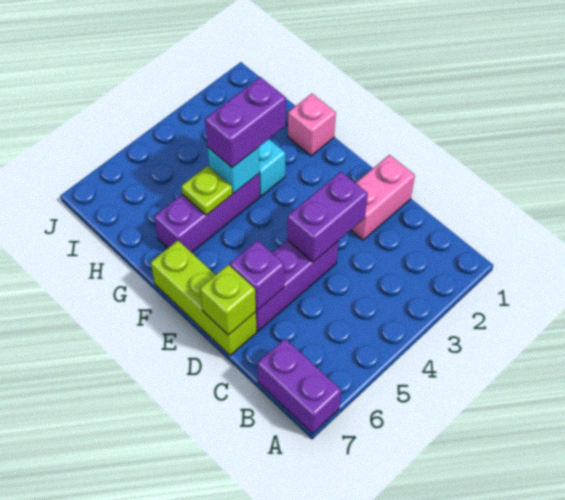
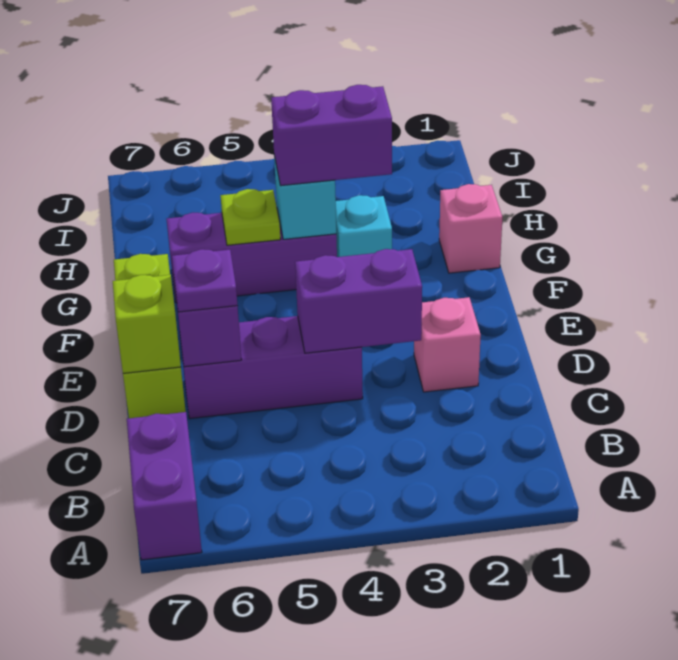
pink brick D1:D2 level 1 -> pink brick D2 level 1
none -> purple plate D6 level 3

